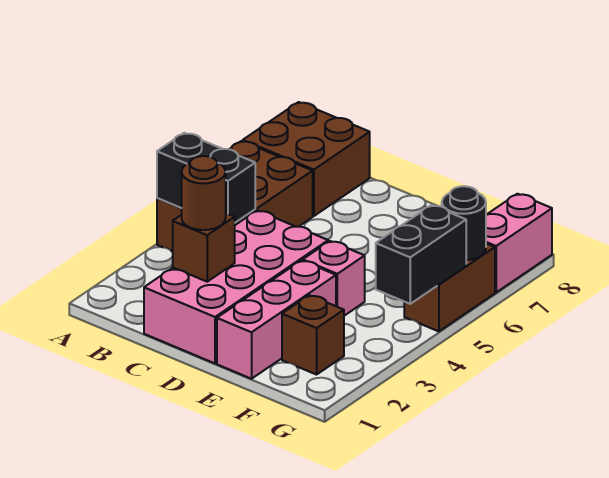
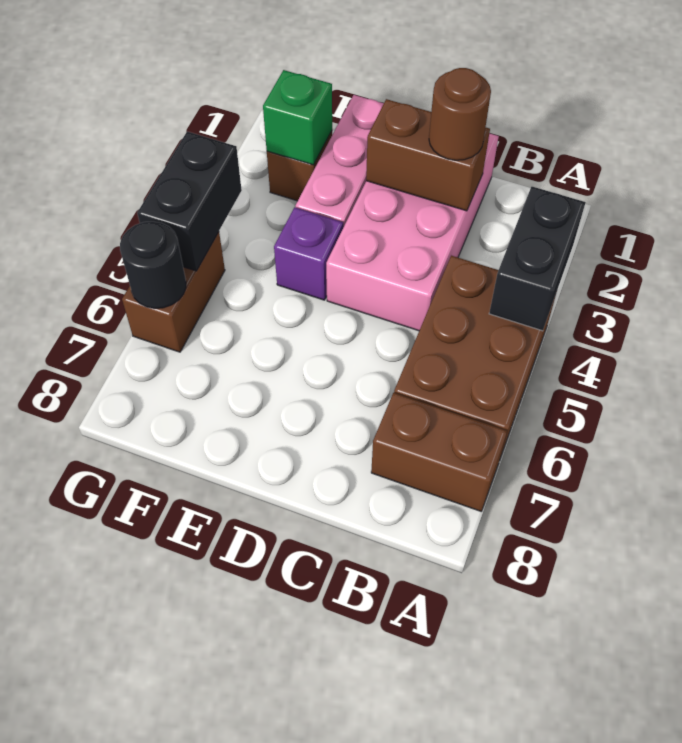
black brick A4:B4 level 2 -> black brick A3:A4 level 2
brown brick A7:B8 level 1 -> brown brick A7:B7 level 1
brown brick C2 level 2 -> brown brick C2:D2 level 2
pink brick E4 level 1 -> purple brick E4 level 1
none -> green brick F2 level 2
pink brick G7:G8 level 1 -> none

